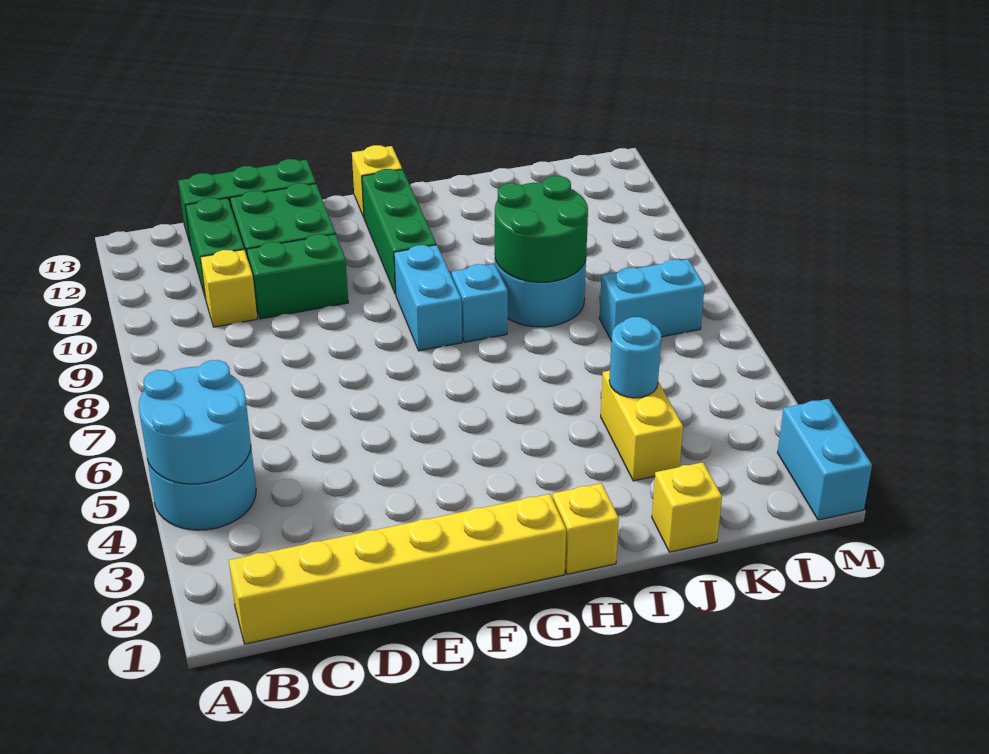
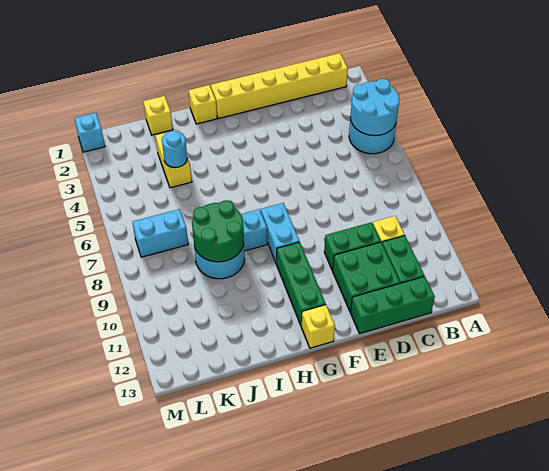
cyan brick M1:M2 level 1 -> cyan brick M1 level 1

